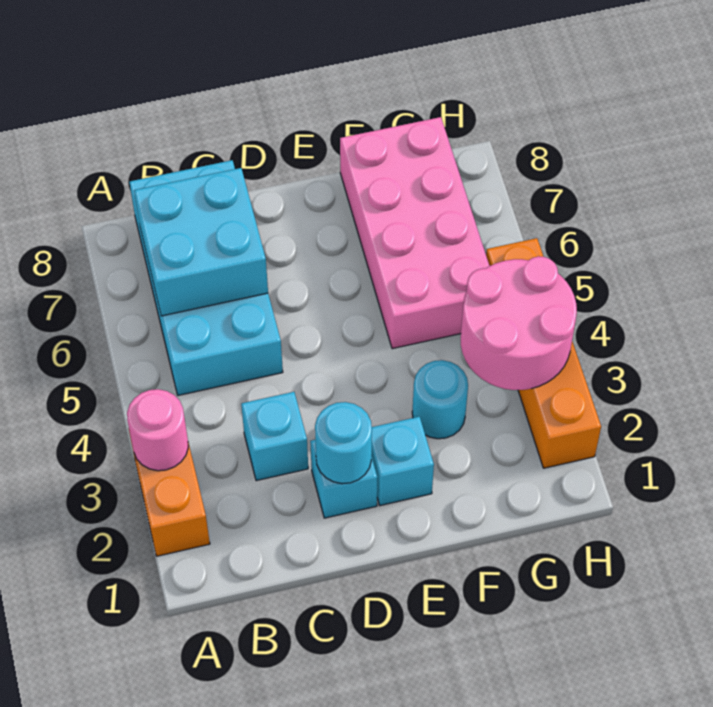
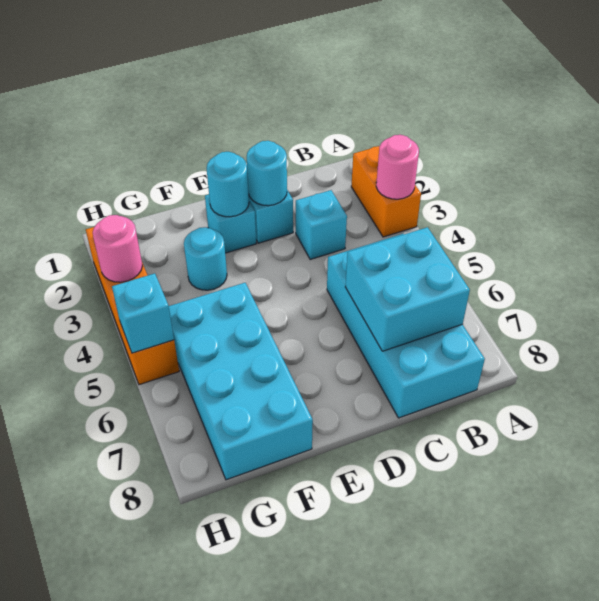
none -> cyan round brick E2 level 2
pink brick F5:G8 level 1 -> cyan brick F5:G8 level 1
pink round brick G3:H4 level 2 -> pink round brick H3 level 2
none -> cyan brick H5 level 2

